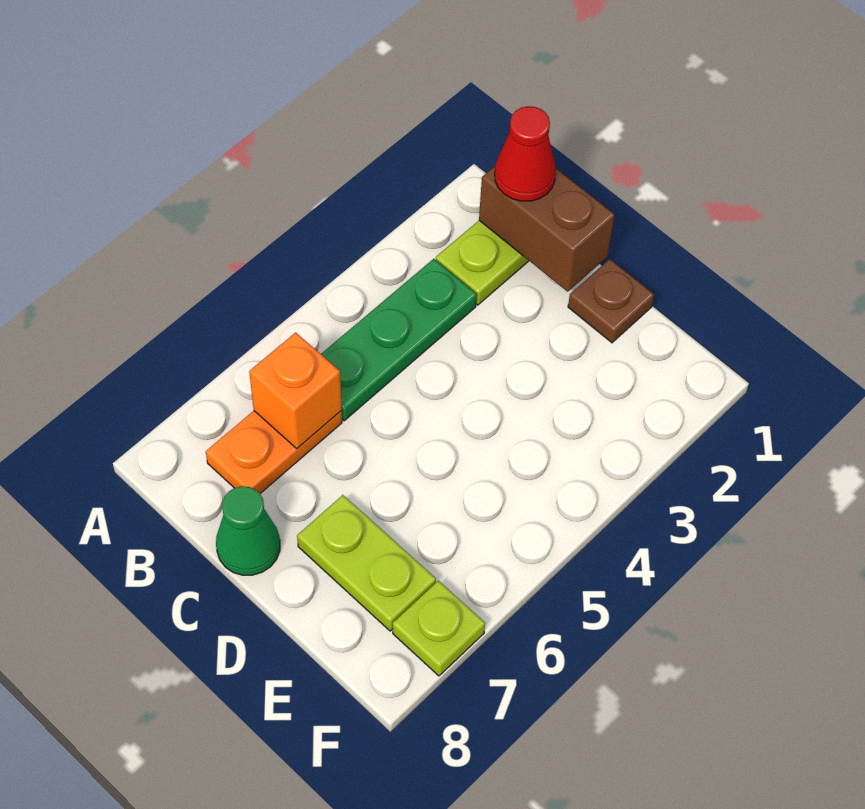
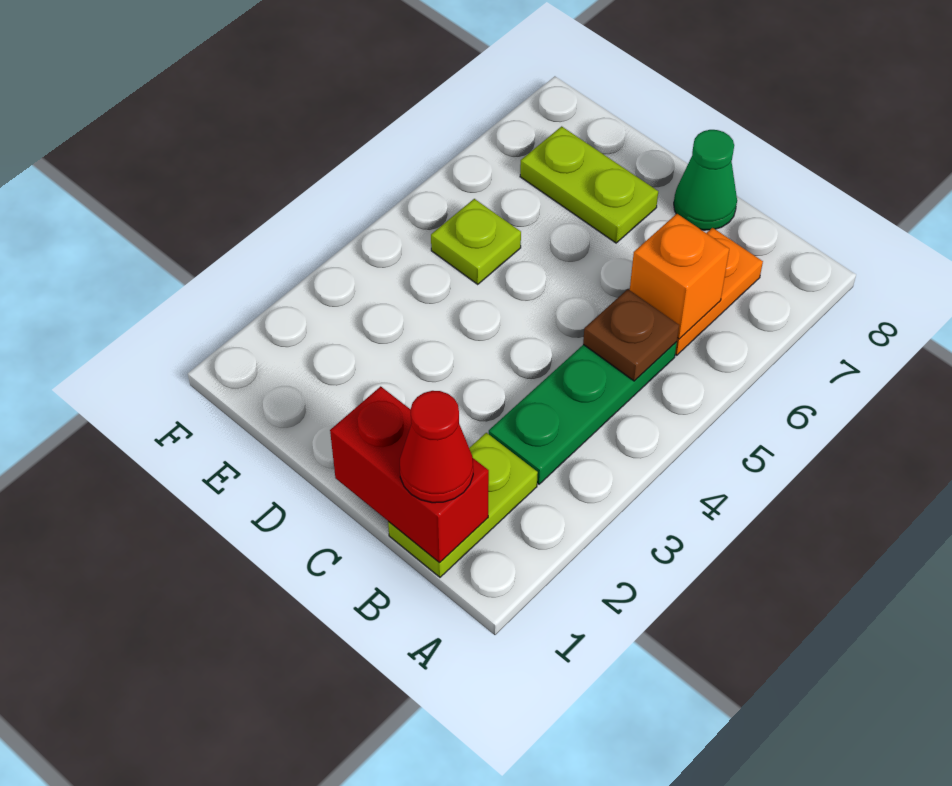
brown brick B1:C1 level 2 -> red brick B1:C1 level 2
brown plate D1 level 1 -> brown plate B5 level 2
lime plate F7 level 1 -> lime plate E5 level 1

